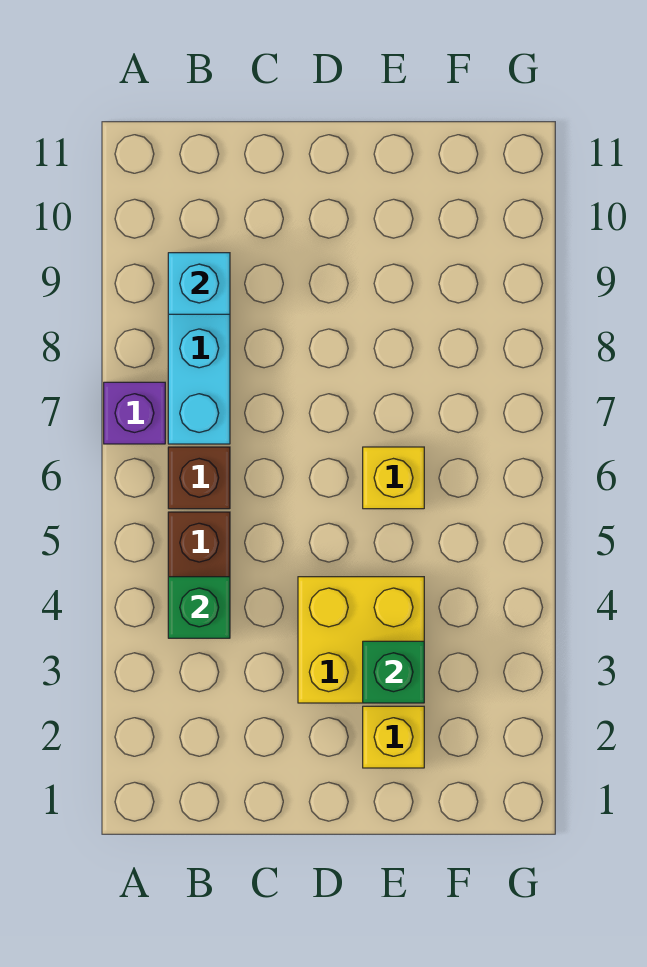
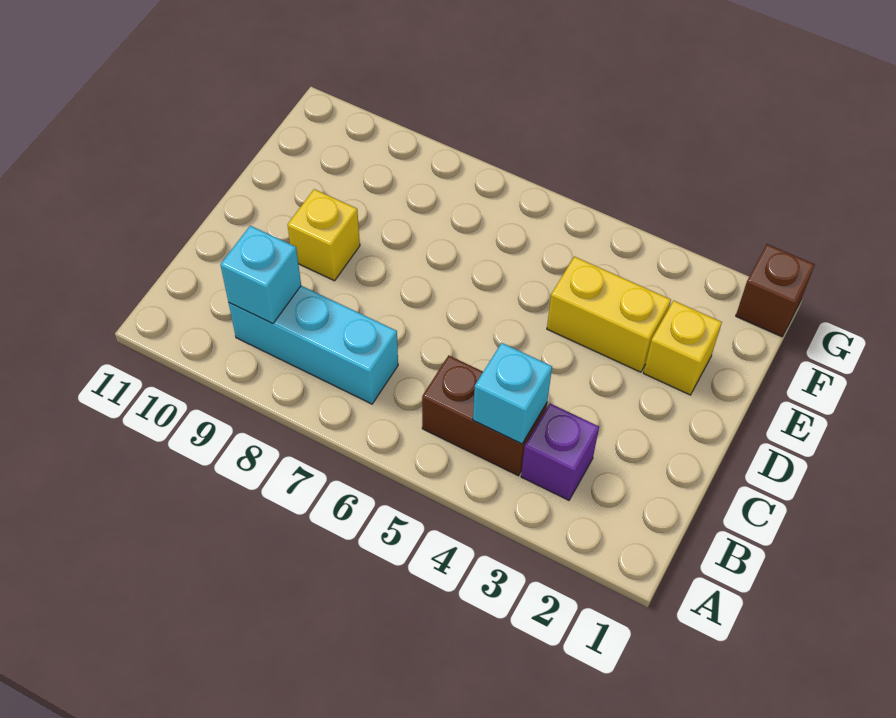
purple brick A7 level 1 -> purple brick B3 level 1
green brick B4 level 2 -> cyan brick B4 level 2
brown brick B6 level 1 -> brown brick G1 level 1
yellow brick D3:E4 level 1 -> yellow brick E3:E4 level 1
green brick E3 level 2 -> none
yellow brick E6 level 1 -> yellow brick D9 level 1

